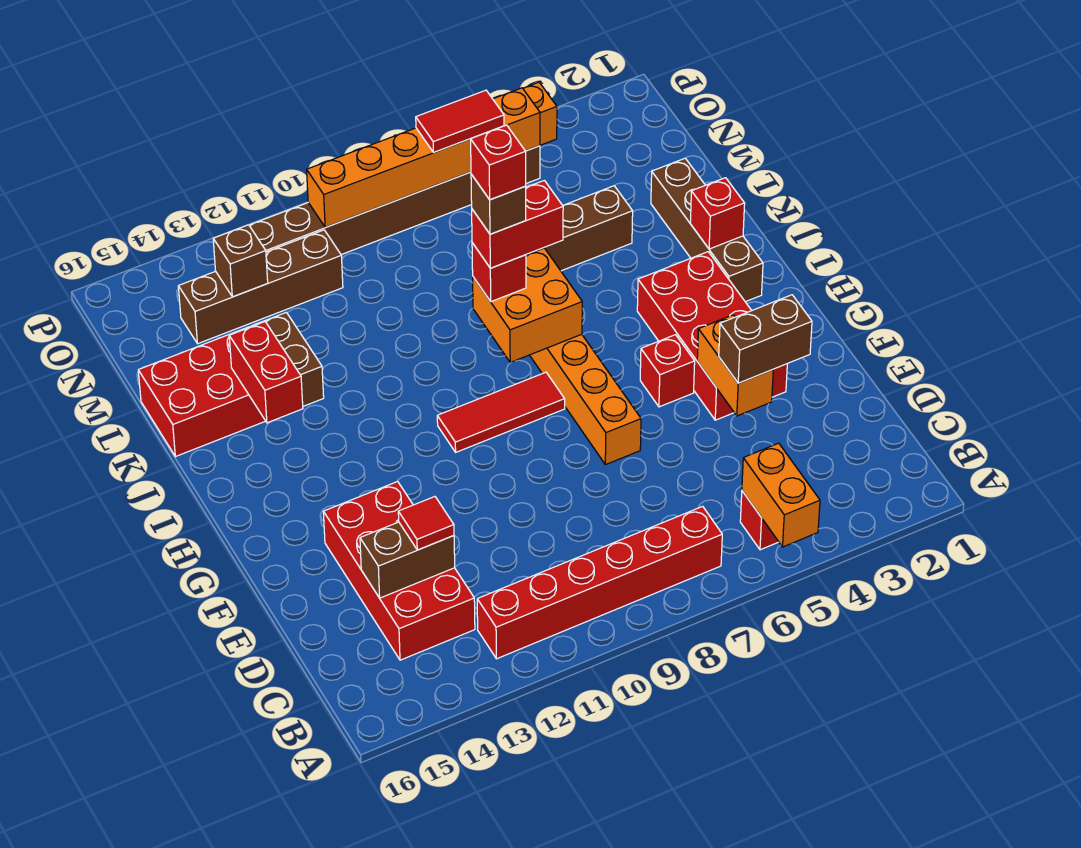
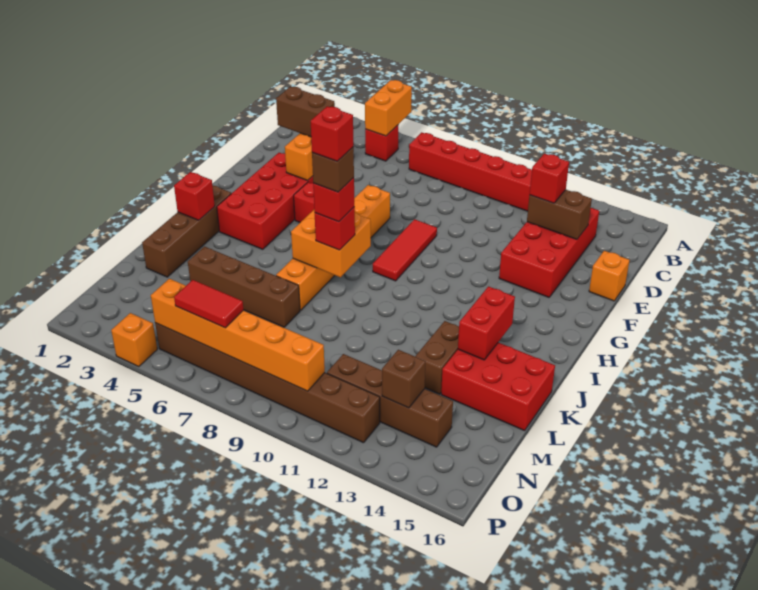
red tile D13 level 3 -> red brick D13 level 3
none -> orange brick E16 level 1
red tile H8:H10 level 1 -> red tile F9:H9 level 1
red brick J7:J8 level 4 -> red brick J8 level 4

